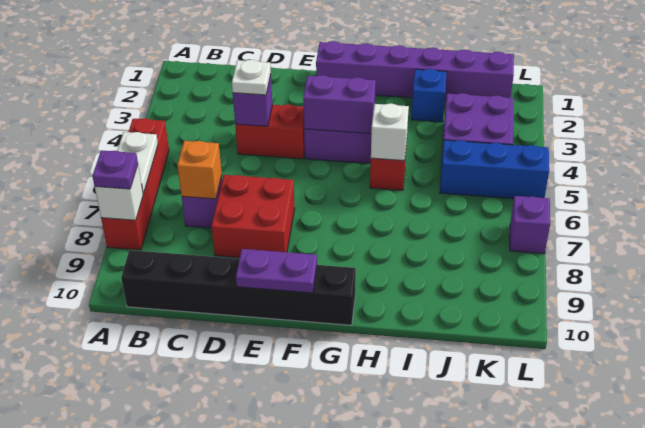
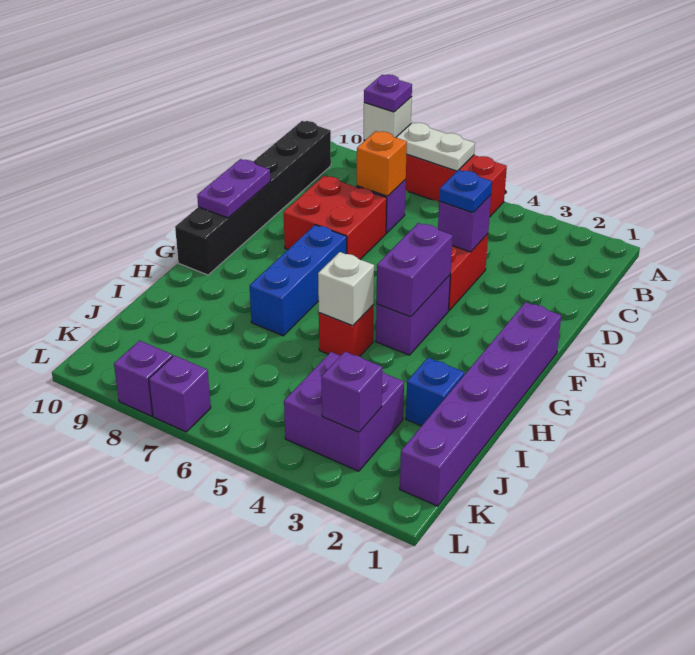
white plate D4 level 3 -> blue plate D4 level 3
blue brick J5:L5 level 1 -> blue brick F7:H7 level 1
none -> purple brick K3 level 2
none -> purple brick L8 level 1

